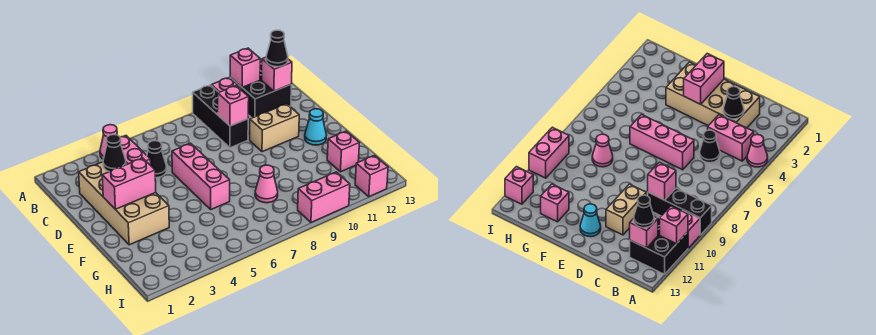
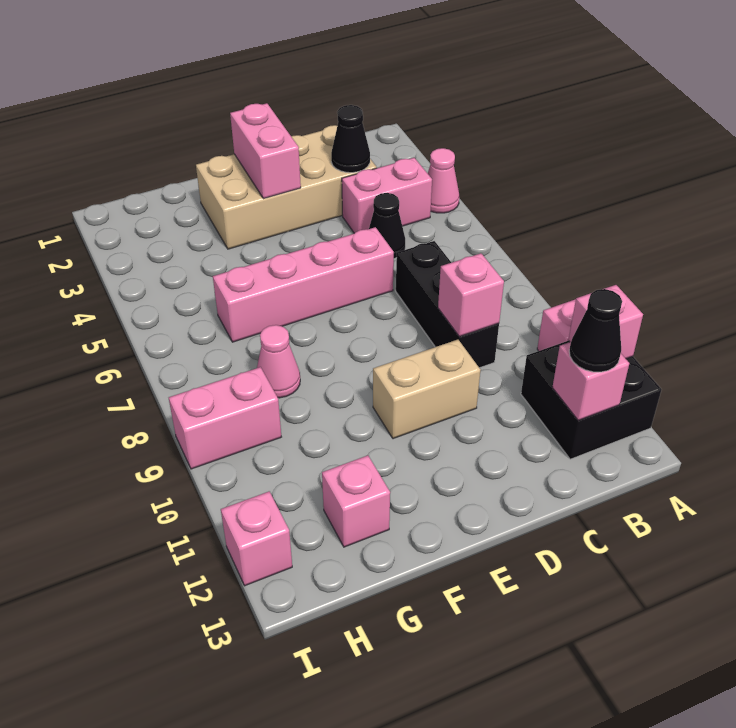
black brick A9:C9 level 1 -> black brick C7:C9 level 1
pink brick D6:F6 level 1 -> pink brick D6:G6 level 1
tan brick D10:D11 level 1 -> tan brick D10:E10 level 1
cyan cone E12 level 1 -> none
pink brick I9:I10 level 1 -> pink brick H9:I9 level 1

